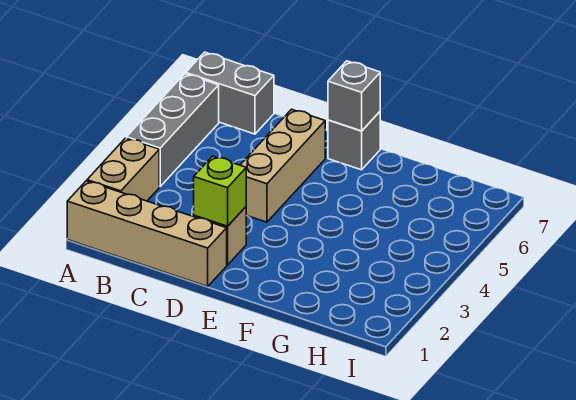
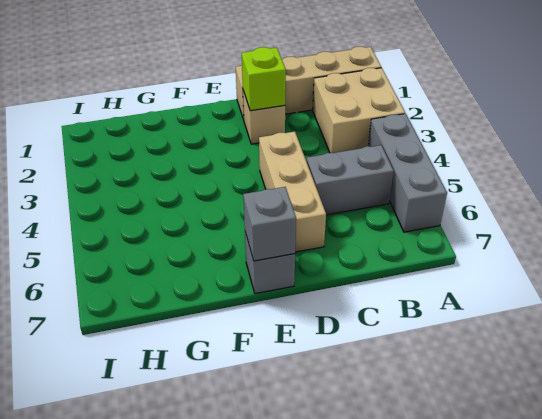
tan brick A2:A3 level 1 -> tan brick A2:B3 level 1
grey brick A7:B7 level 1 -> grey brick B5:C5 level 1

